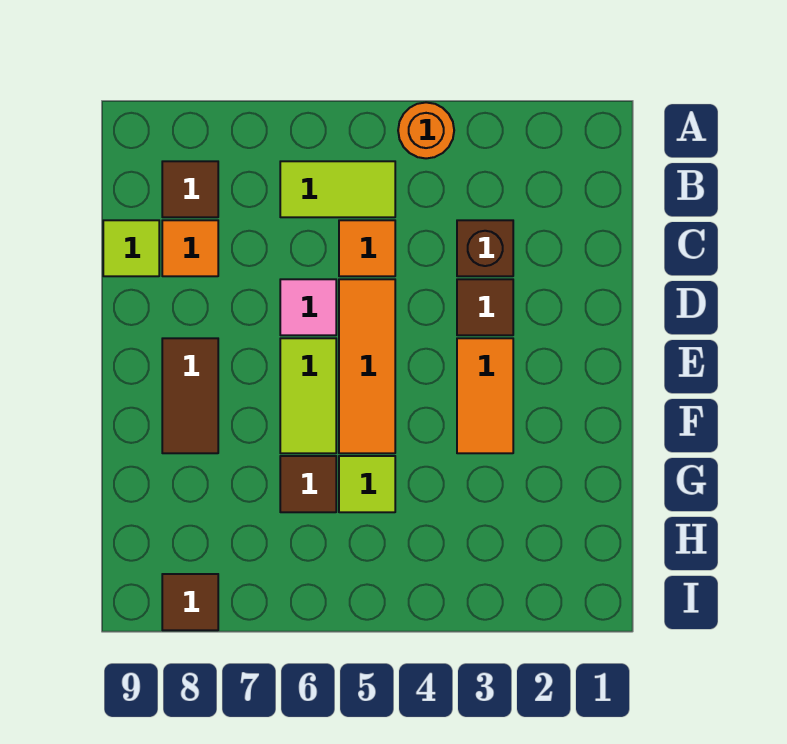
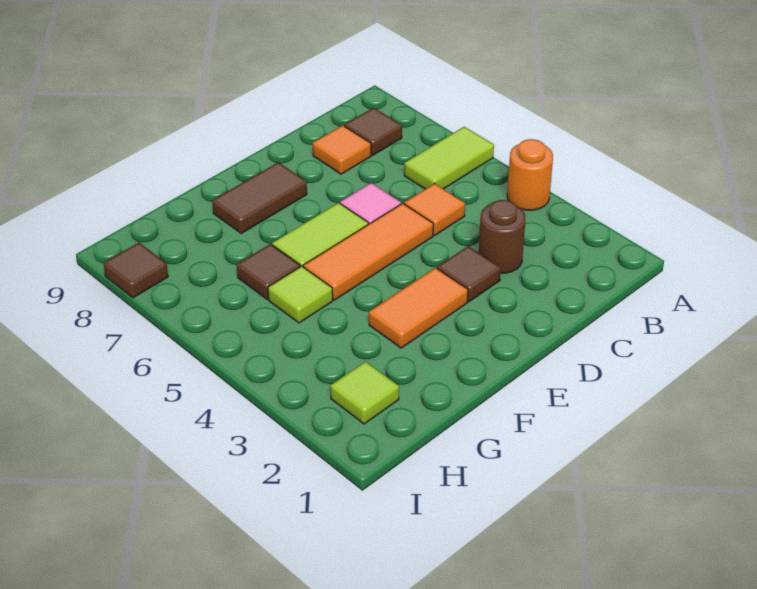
lime tile B5:B6 level 1 -> lime tile A6:B6 level 1
brown brick C3 level 1 -> brown round brick C3 level 1
lime tile C9 level 1 -> lime tile H2 level 1

